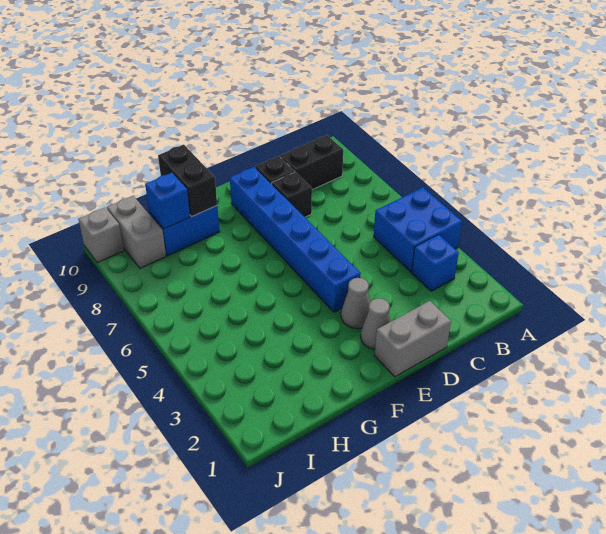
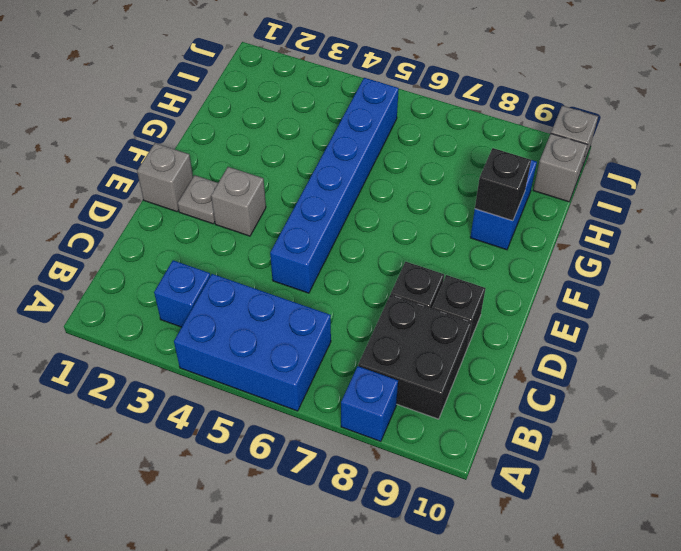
blue brick A4:B5 level 1 -> blue brick A4:B6 level 1
black brick B9:C9 level 1 -> black brick B8:C9 level 1
grey brick D1:E1 level 1 -> grey brick E1 level 1
grey cone E2 level 1 -> grey plate E2 level 1
grey cone E3 level 1 -> grey brick E3 level 1
blue brick E4:E9 level 1 -> blue brick D5:I5 level 1
black brick G9:G10 level 2 -> black brick G9 level 2
blue brick H9 level 2 -> blue brick A8 level 1
grey brick I9:I10 level 1 -> grey brick I10 level 1

